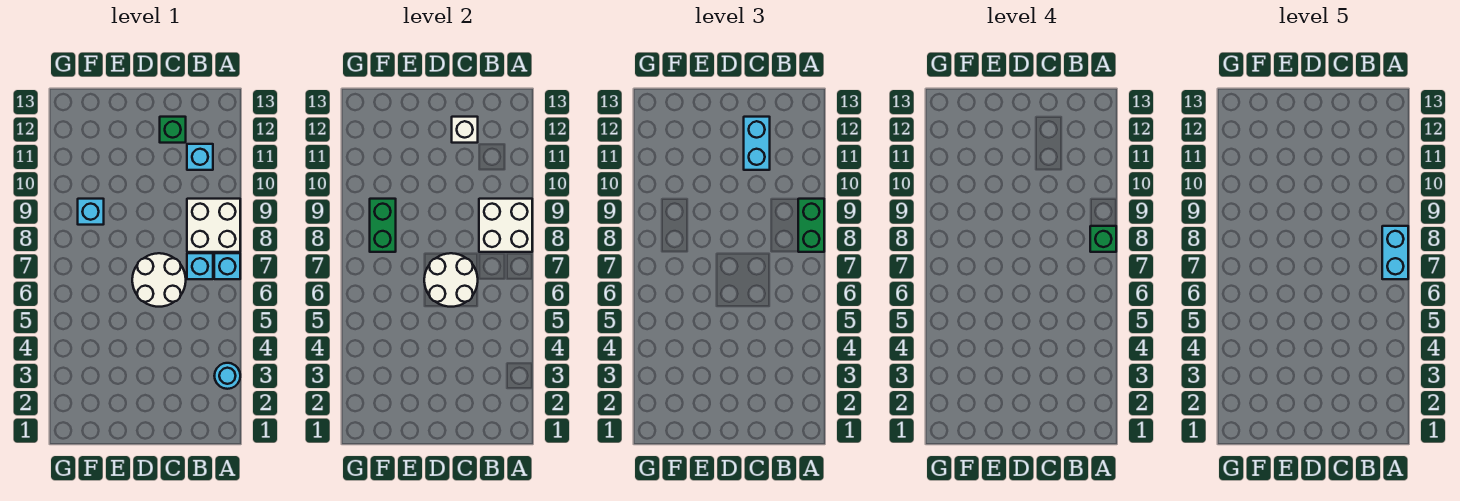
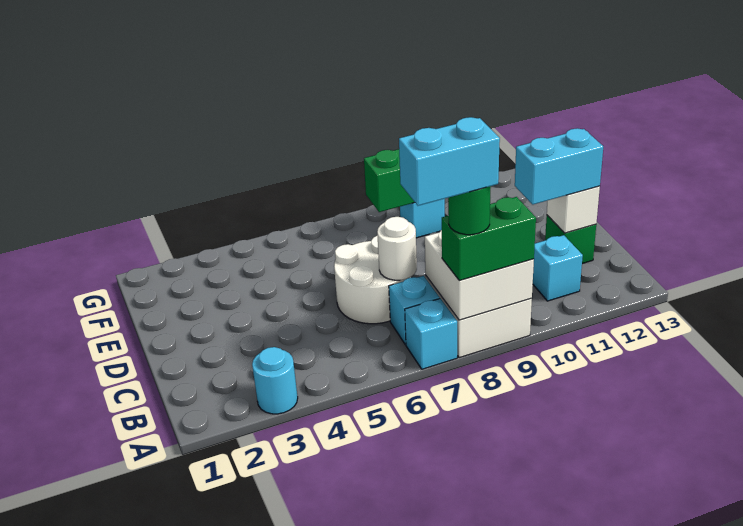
green brick A8 level 4 -> green round brick A8 level 4
white round brick C6:D7 level 2 -> white round brick C7 level 2

